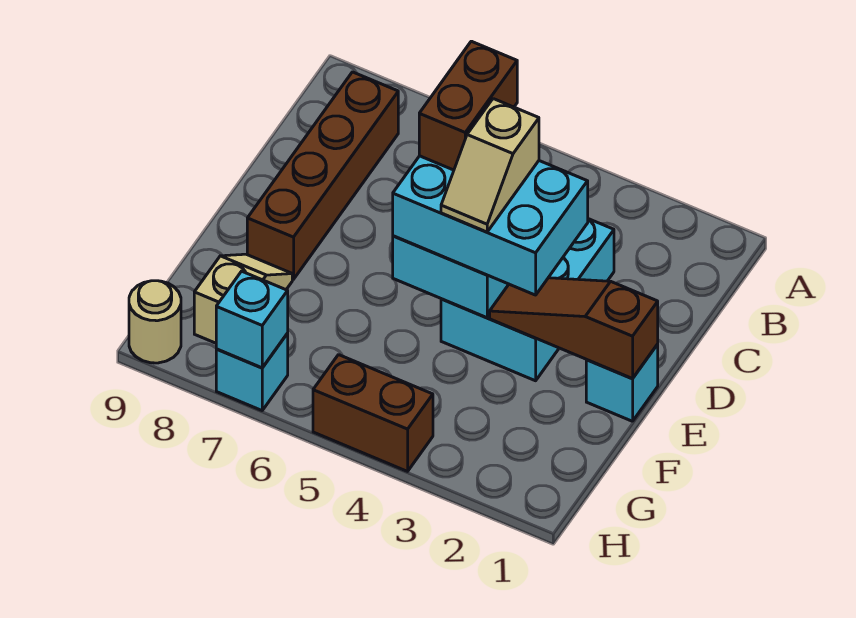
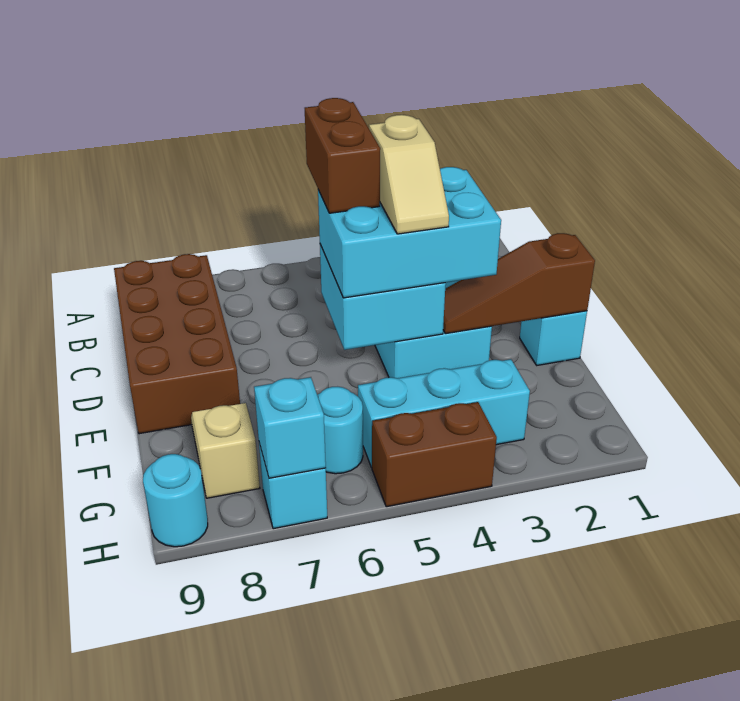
brown brick B8:E8 level 1 -> brown brick B8:E9 level 1
none -> cyan brick G3:G5 level 1
none -> cyan round brick G6 level 1
tan round brick H9 level 1 -> cyan round brick H9 level 1

